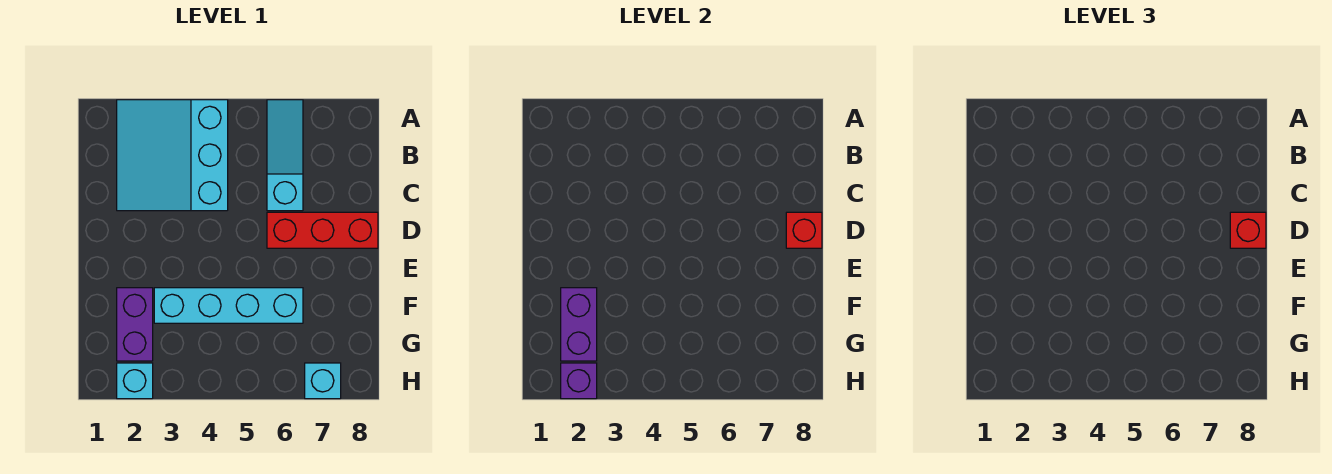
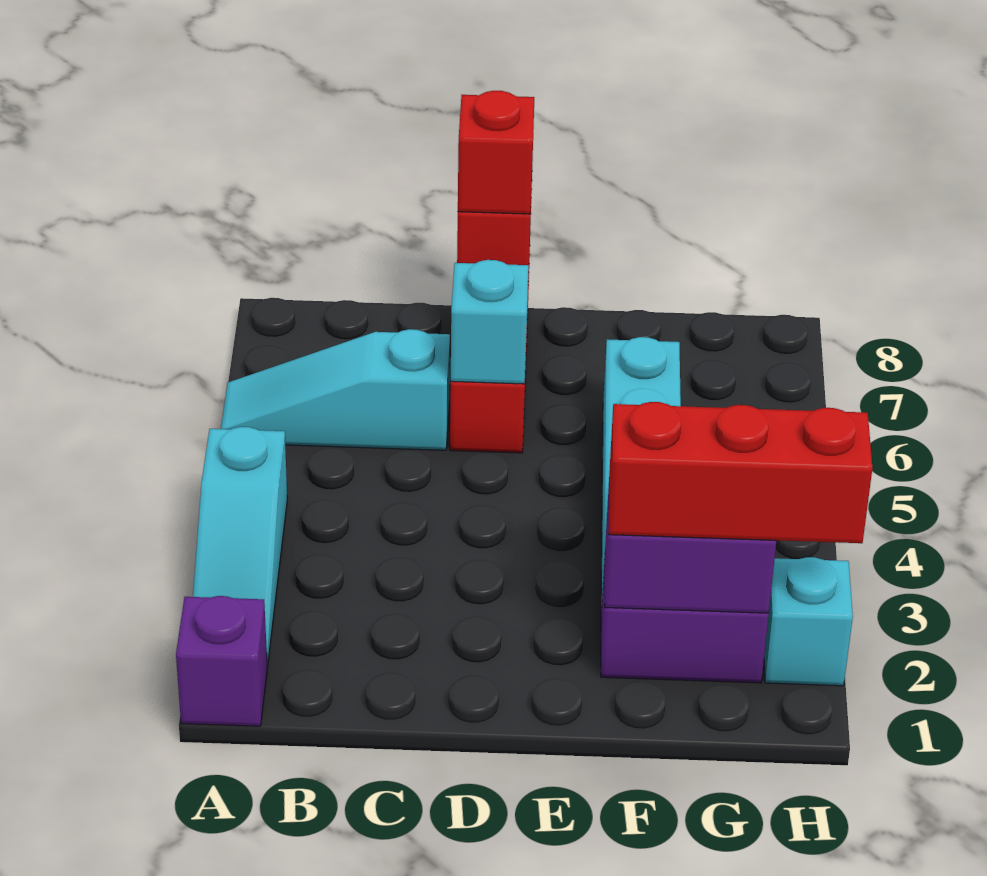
cyan slope A2:C4 level 1 top 4 -> cyan slope A2:A4 level 1 top 4
none -> red brick F2:H2 level 3
purple brick H2 level 2 -> purple brick A1 level 1
cyan brick H7 level 1 -> cyan brick D6 level 2

